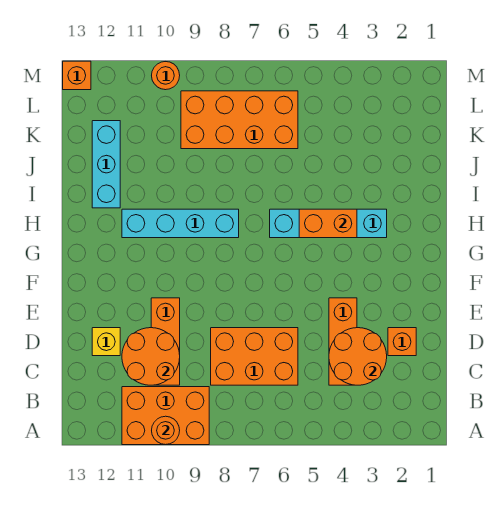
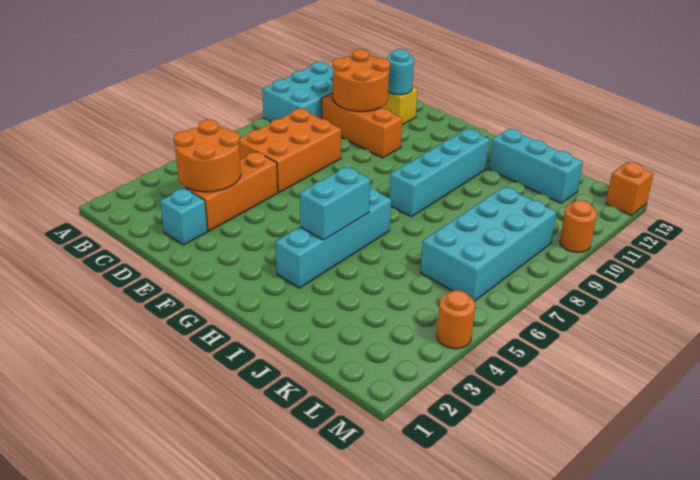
orange brick A9:B11 level 1 -> cyan brick A9:B11 level 1
orange round brick A10 level 2 -> orange round brick M4 level 1
orange brick C4:E4 level 1 -> orange brick D3:D5 level 1
orange brick D2 level 1 -> cyan brick D2 level 1
none -> cyan round brick D12 level 2
orange brick H4:H5 level 2 -> cyan brick H4:H5 level 2
orange brick K6:L9 level 1 -> cyan brick K6:L9 level 1

